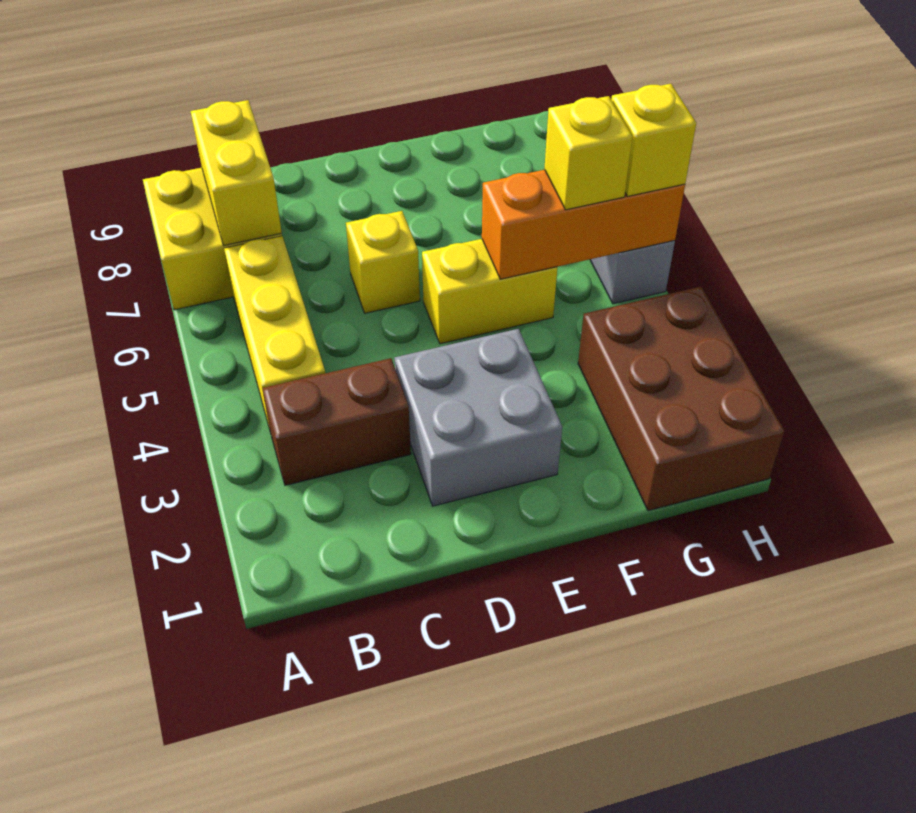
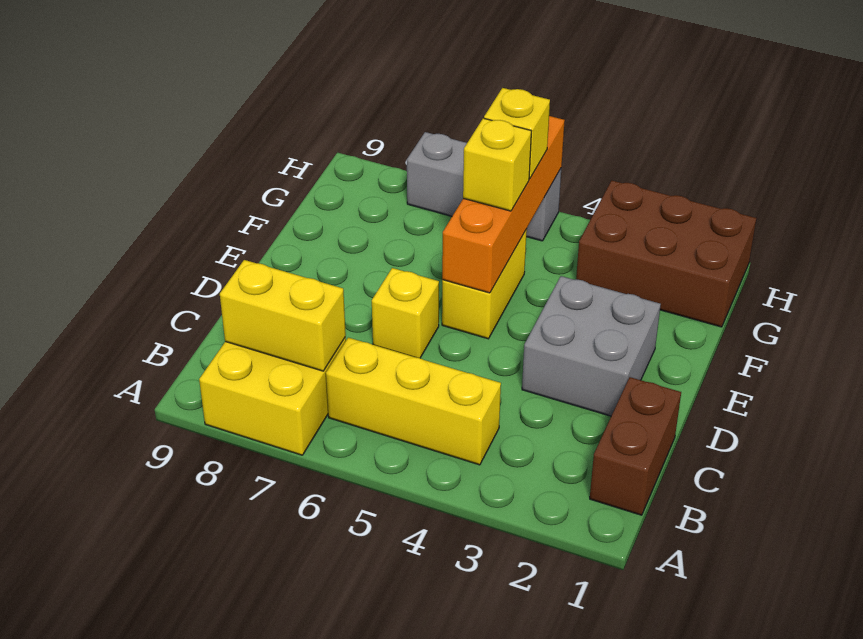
brown brick B3:C3 level 1 -> brown brick B1:C1 level 1
orange brick F5:H5 level 2 -> orange brick E5:H5 level 2
yellow brick H5 level 3 -> yellow brick F5 level 3

